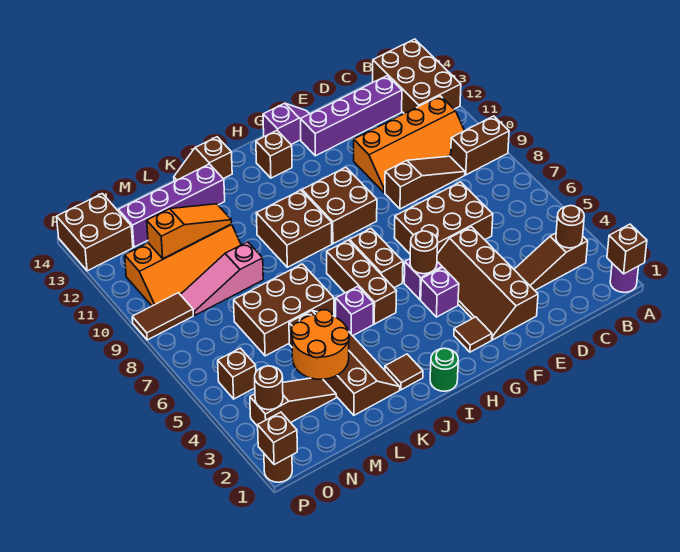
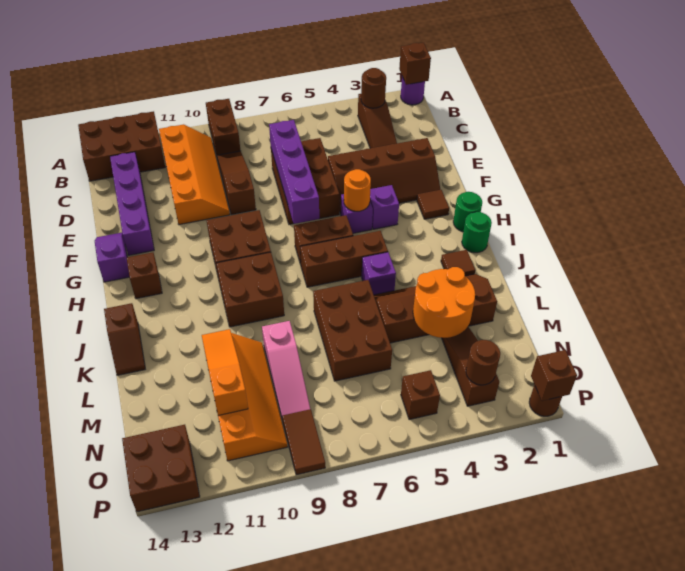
brown round brick G5 level 2 -> orange round brick G5 level 2
none -> green round brick H1 level 1
purple brick K13:N13 level 1 -> purple brick D7:G7 level 2

